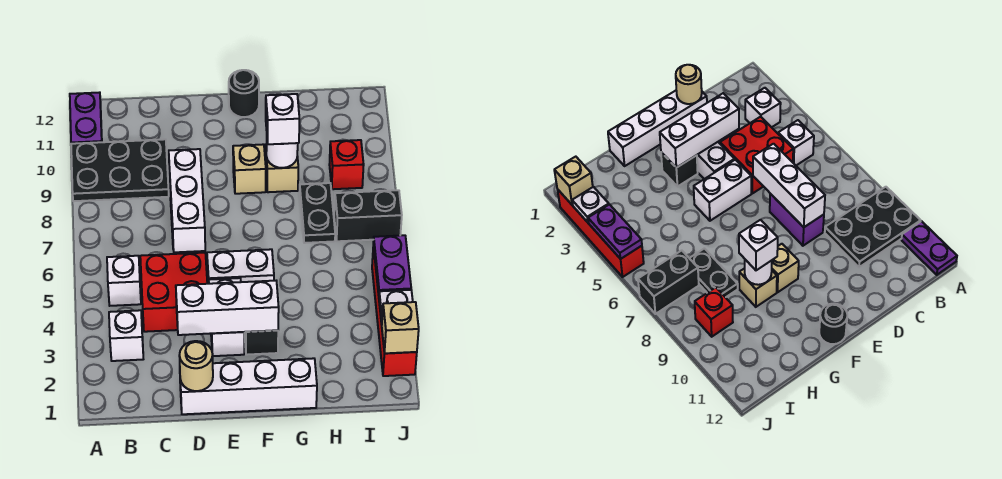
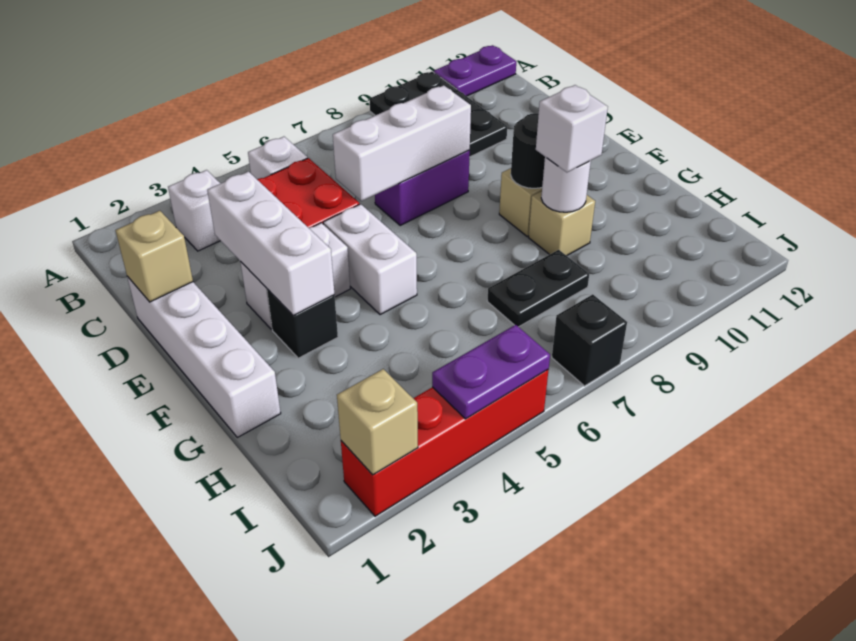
tan round brick D1 level 2 -> tan brick D1 level 2
black round brick F12 level 1 -> black round brick F9 level 2
black brick I7:J7 level 1 -> black brick J7 level 1
red brick I9 level 1 -> none
white plate J3 level 2 -> none

